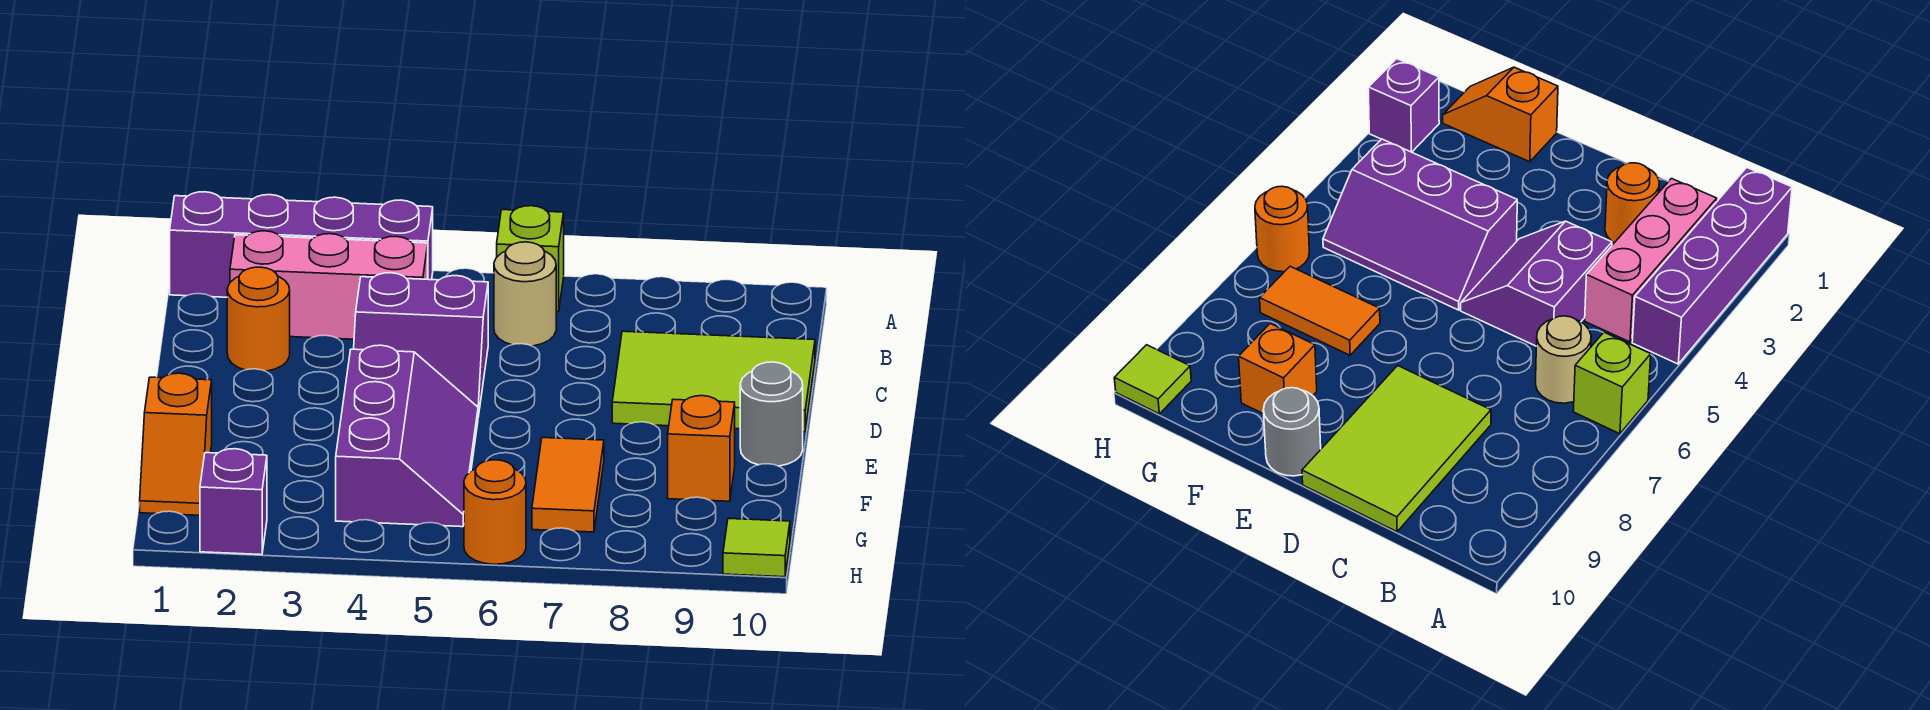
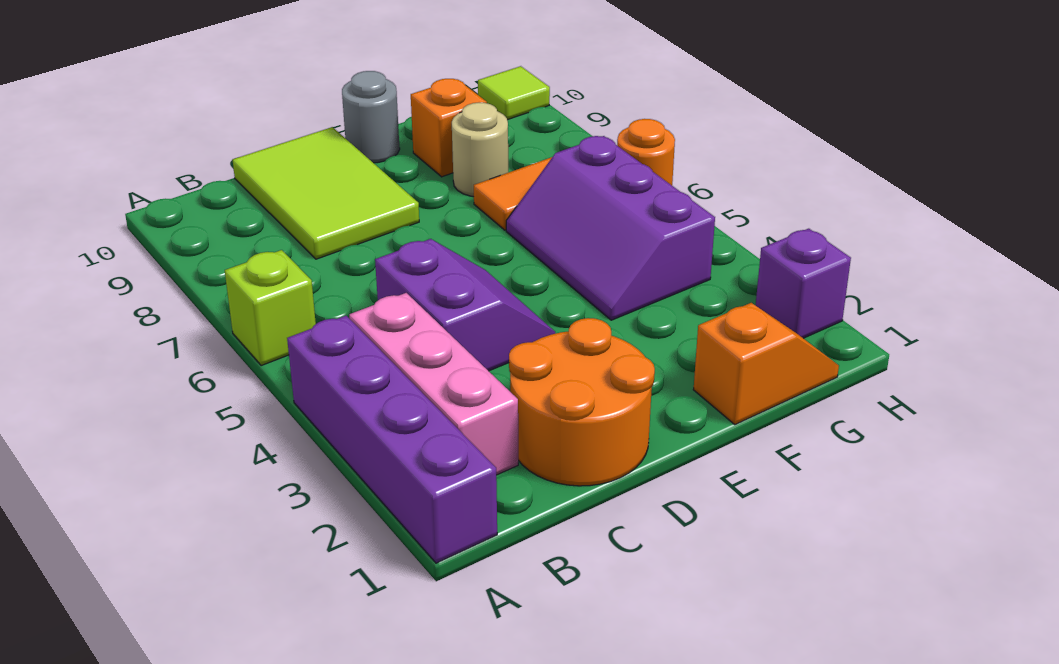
tan round brick B6 level 1 -> tan round brick F8 level 1
orange round brick C2 level 1 -> orange round brick C1:D2 level 1
purple slope E4:G5 level 1 top 4 -> purple slope F4:G6 level 1 top G

